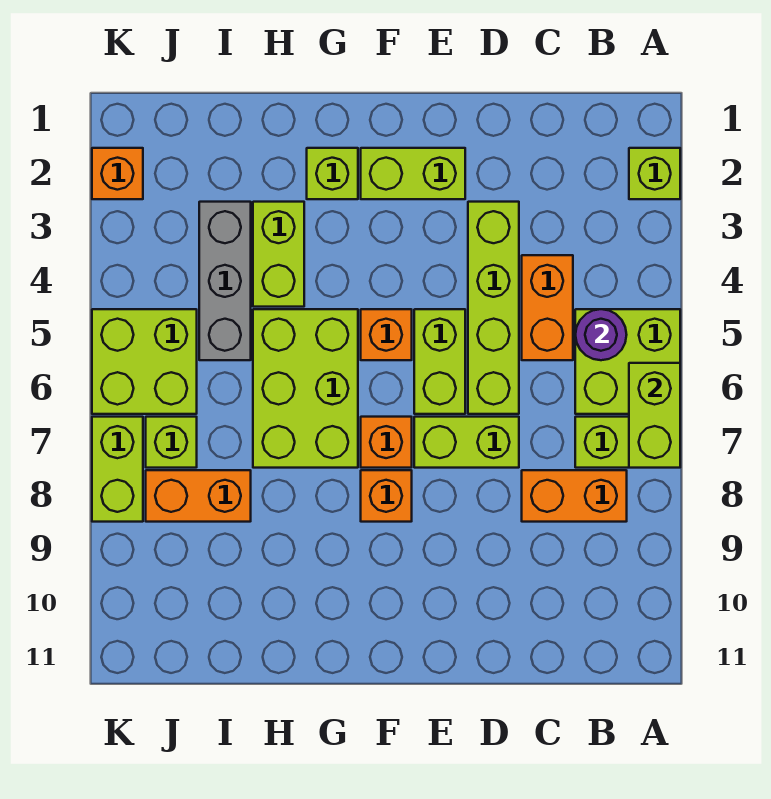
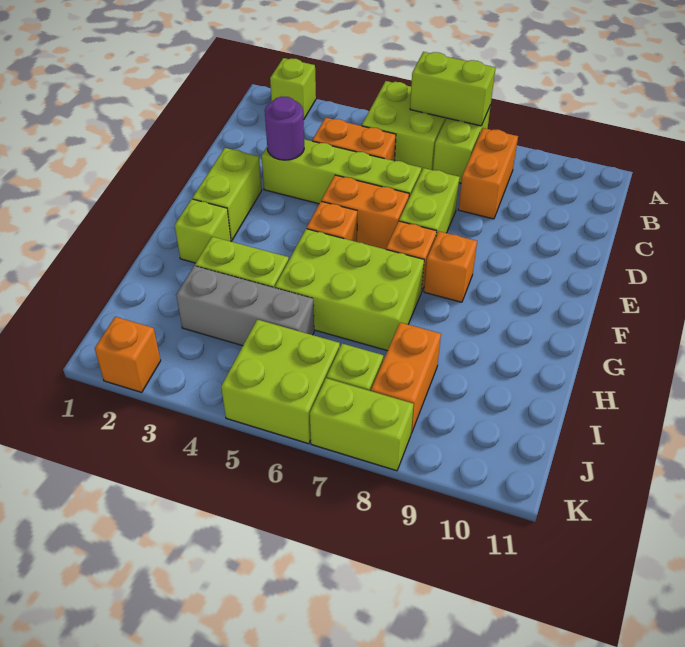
purple round brick B5 level 2 -> purple round brick D3 level 2
lime brick E5:E6 level 1 -> orange brick E5:E6 level 1

